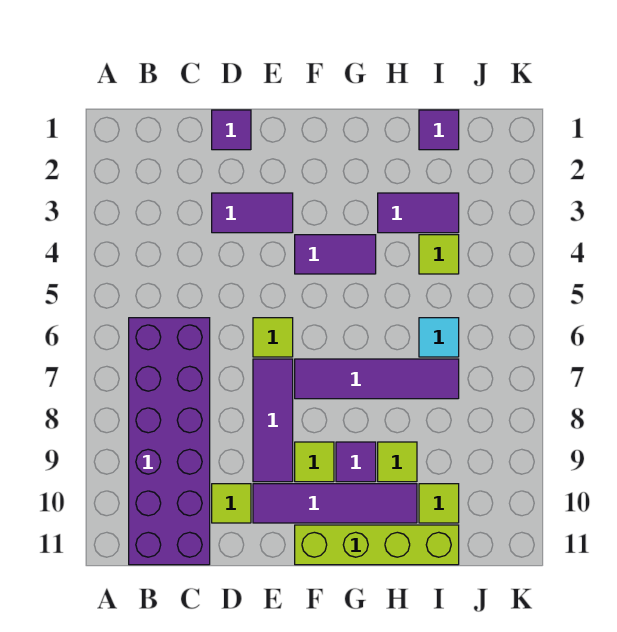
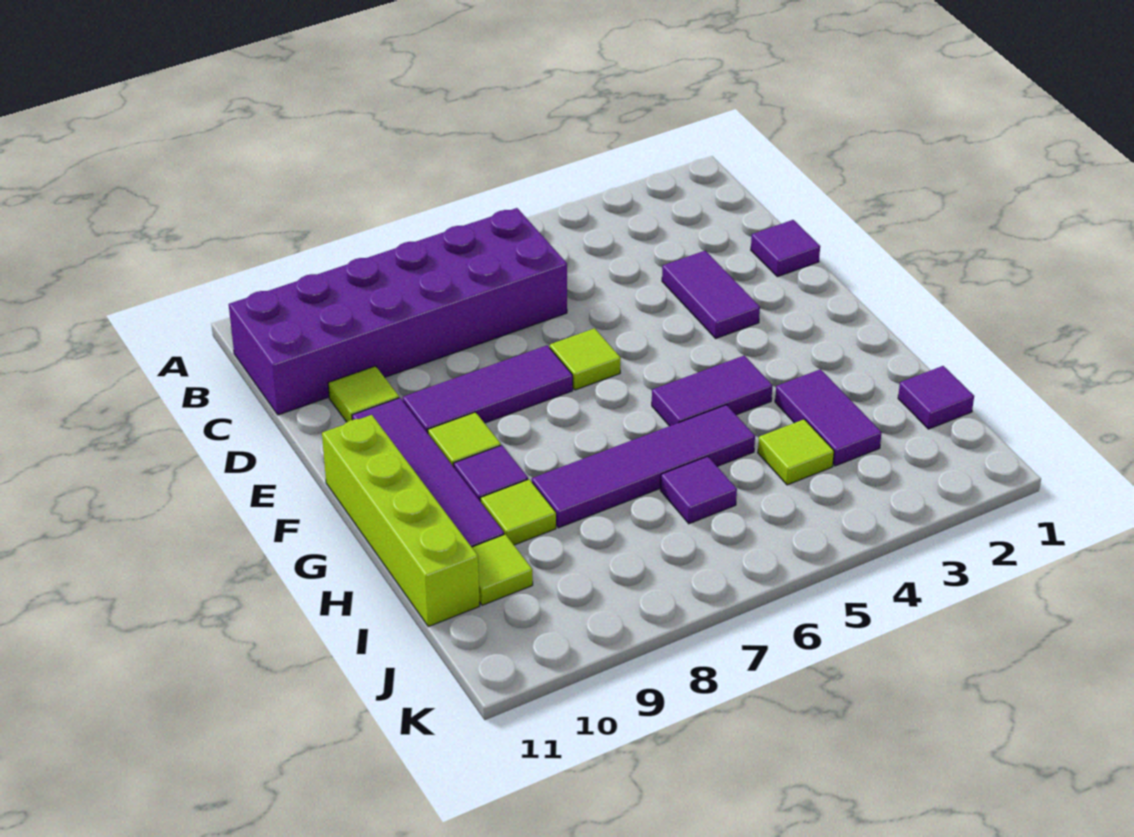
purple tile F4:G4 level 1 -> purple tile G4:G5 level 1
purple tile F7:I7 level 1 -> purple tile H5:H8 level 1
cyan tile I6 level 1 -> purple tile I6 level 1

